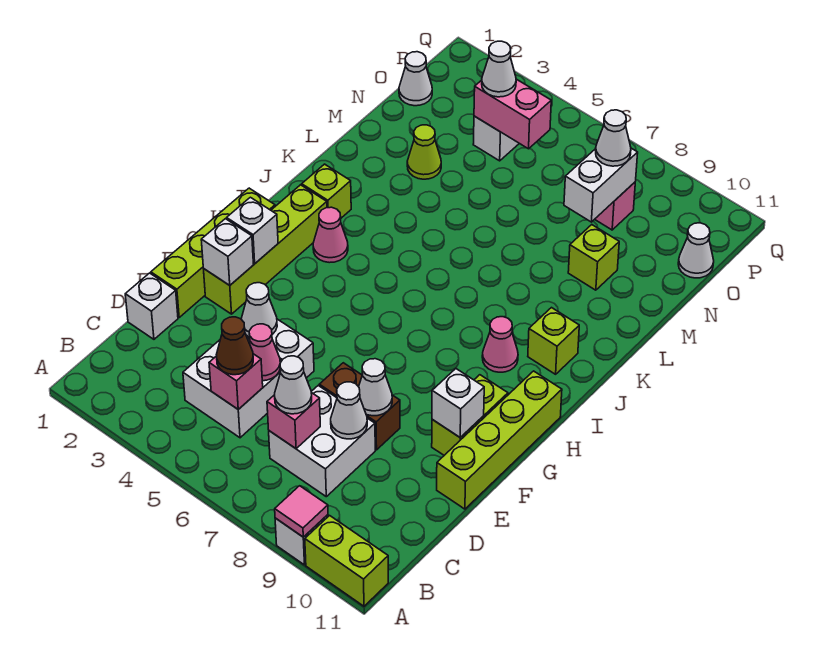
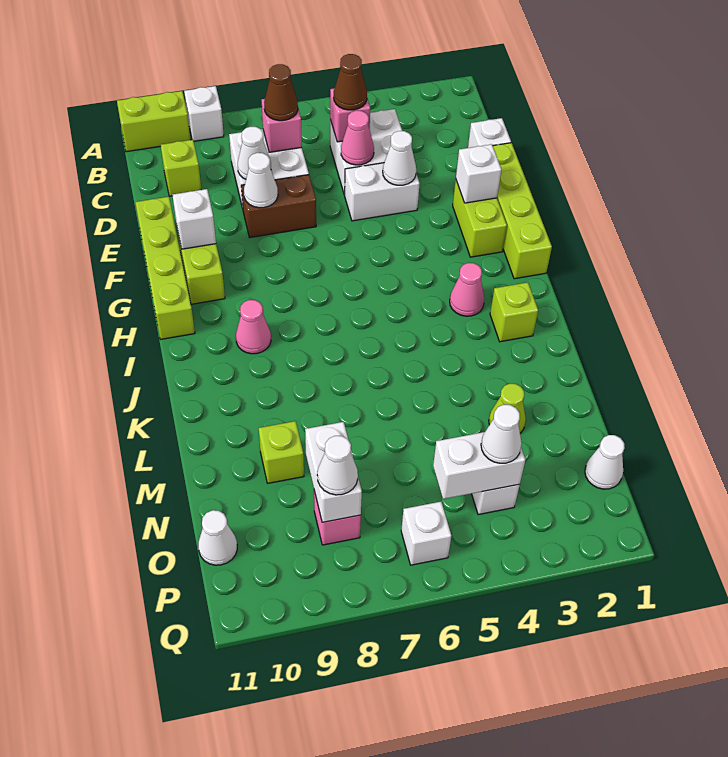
pink tile A9 level 2 -> none
white cone C7 level 3 -> brown cone C7 level 3
lime brick F2:I2 level 1 -> lime brick F2:G2 level 1
white brick G2 level 2 -> white brick P6 level 1
lime brick J10 level 1 -> lime brick C10 level 1
pink brick O4:O5 level 2 -> white brick O4:O5 level 2

